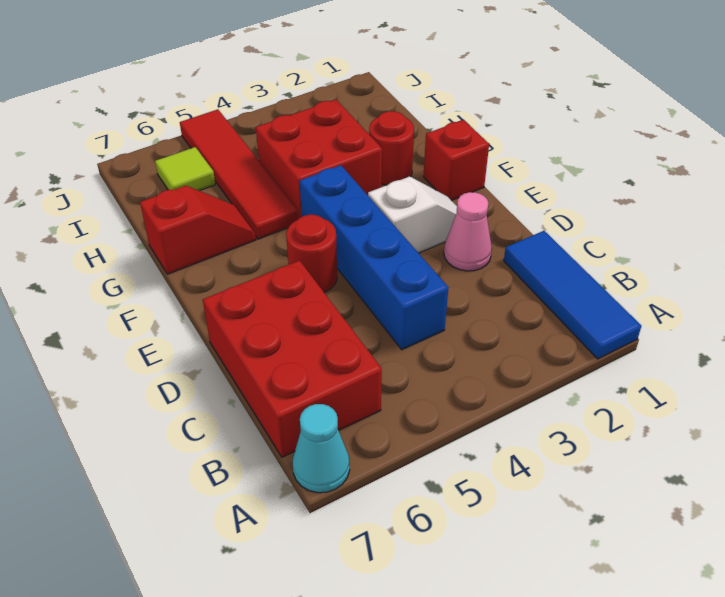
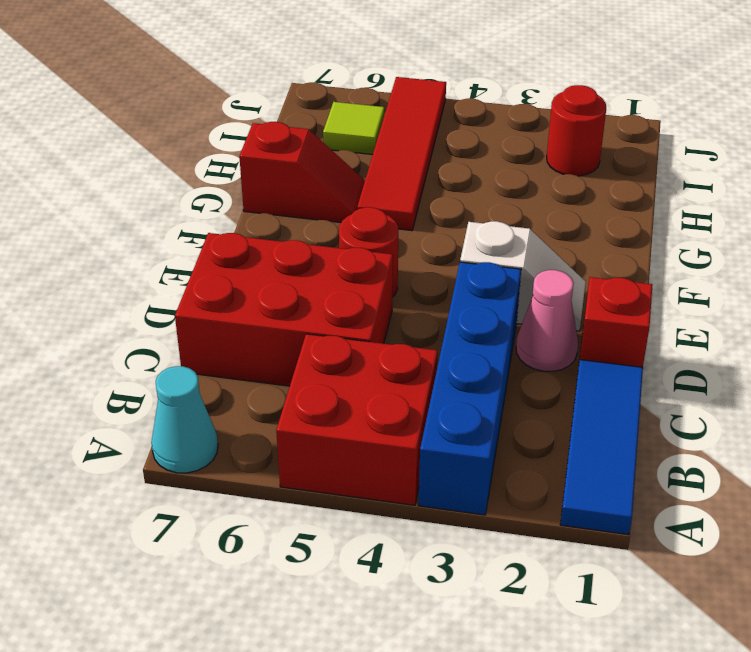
red brick B6:D7 level 1 -> red brick C5:D7 level 1
blue brick C4:F4 level 1 -> blue brick A3:D3 level 1
red brick F1 level 1 -> red brick D1 level 1
red round brick G2 level 1 -> red round brick I2 level 1
red brick G3:H4 level 1 -> red brick A4:B5 level 1

